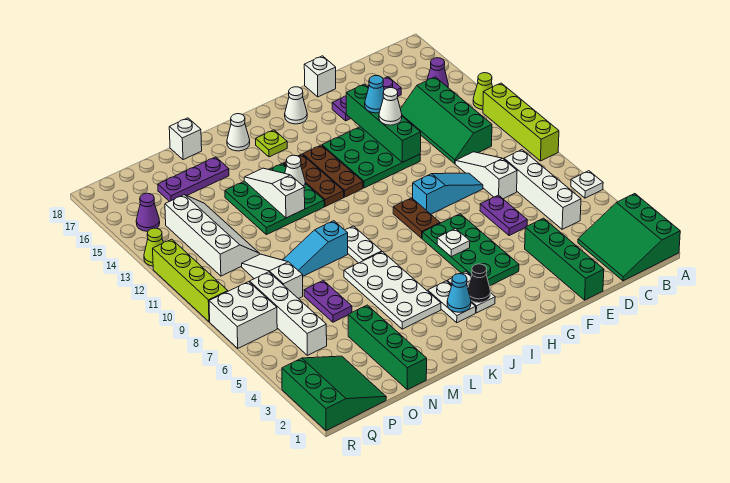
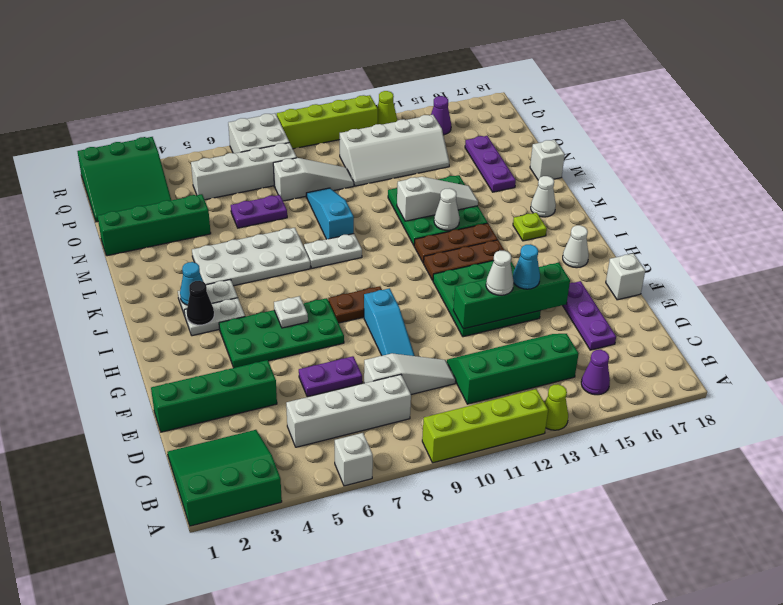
white plate A6 level 1 -> white brick A6 level 1

